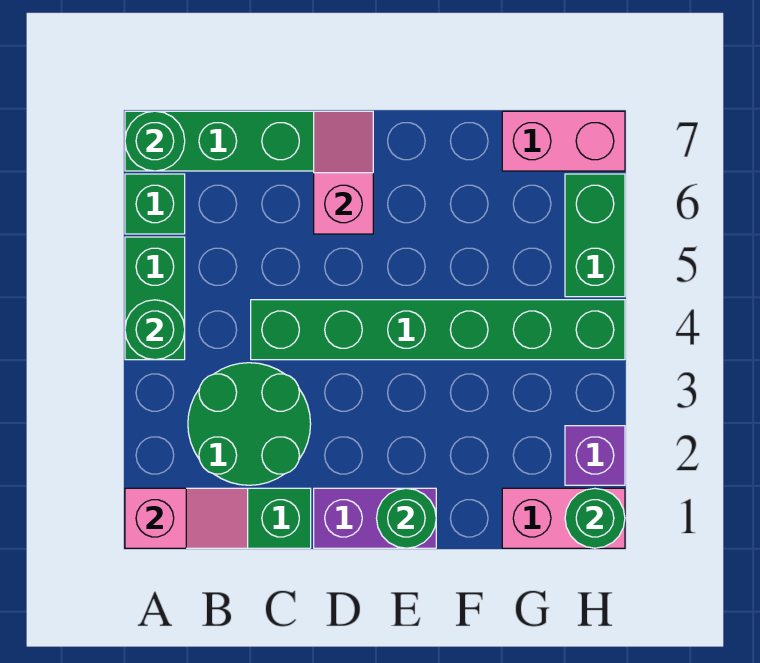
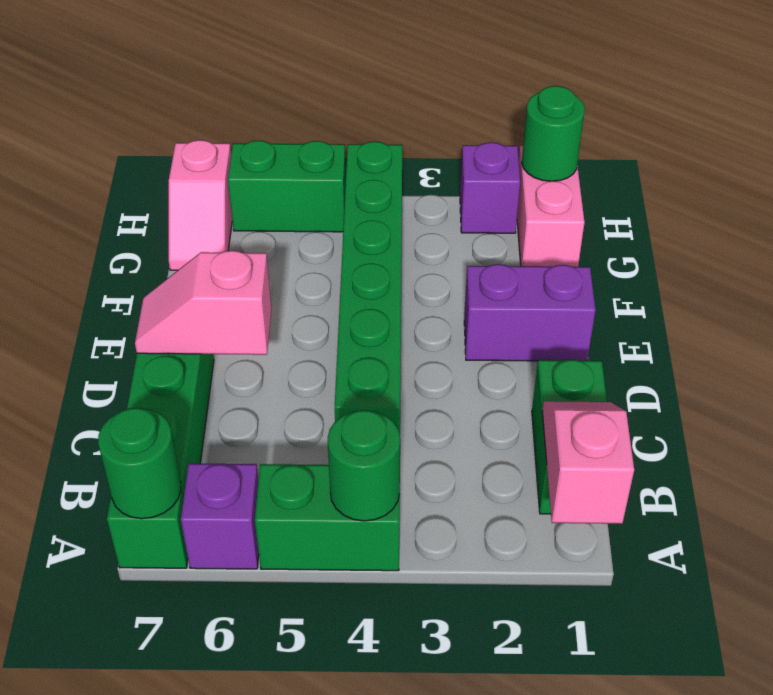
green brick A6 level 1 -> purple brick A6 level 1
green round brick B2:C3 level 1 -> none
purple brick D1:E1 level 1 -> purple brick E1:E2 level 1
green round brick E1 level 2 -> none
pink brick G7:H7 level 1 -> pink slope G7:H7 level 1 top H

